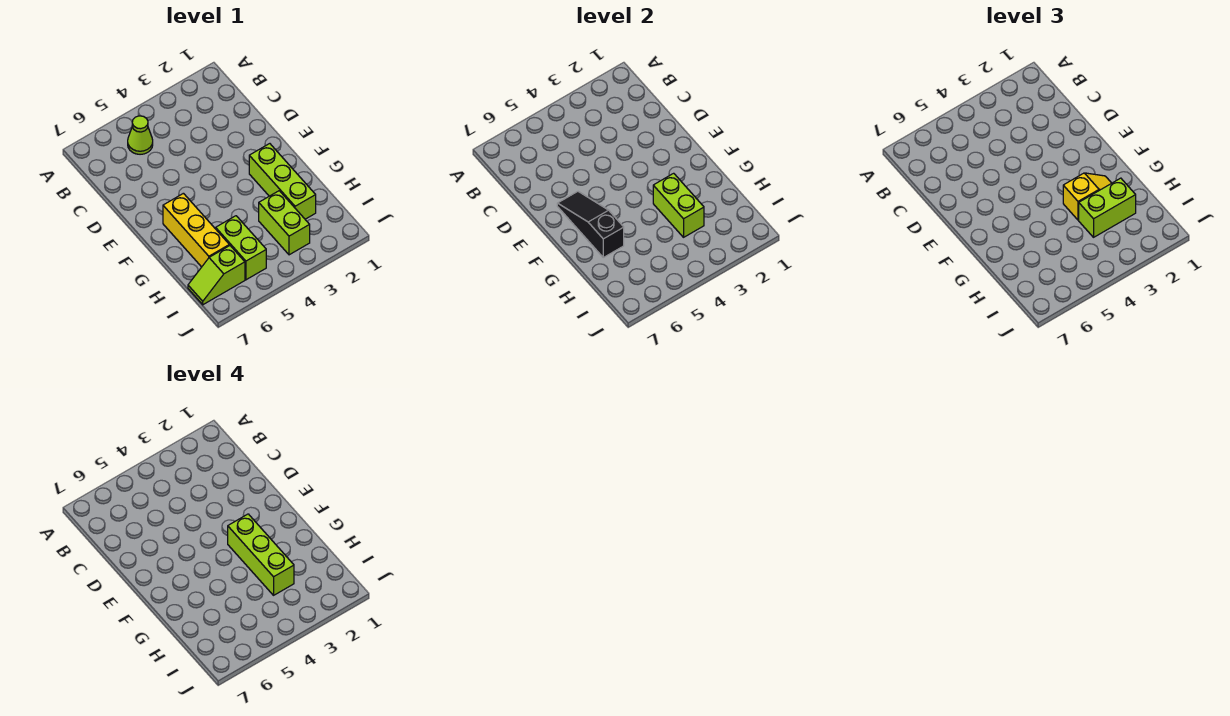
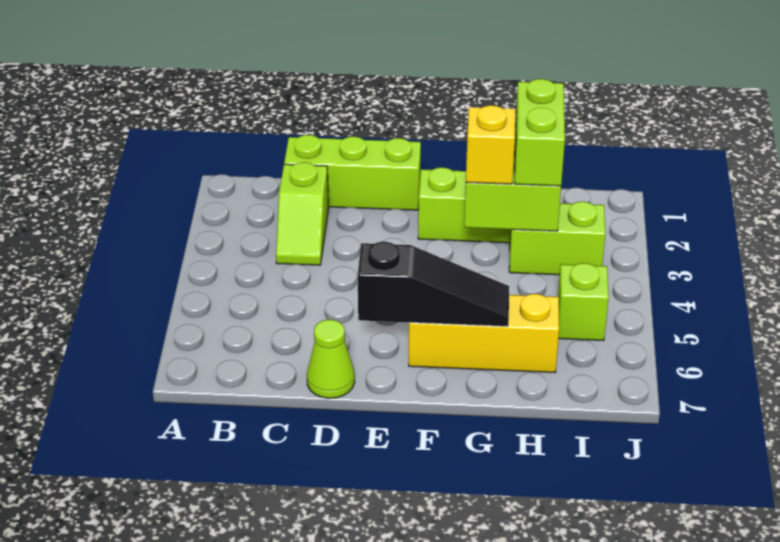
lime cone B5 level 1 -> lime cone D7 level 1
black slope E6:G6 level 2 top G -> black slope E6:G6 level 2 top E
lime brick F3:H3 level 4 -> lime brick C1:E1 level 1
lime brick H5:I5 level 1 -> lime brick I5 level 1
lime slope I6:I7 level 1 top 6 -> lime slope C2:C3 level 1 top 2

